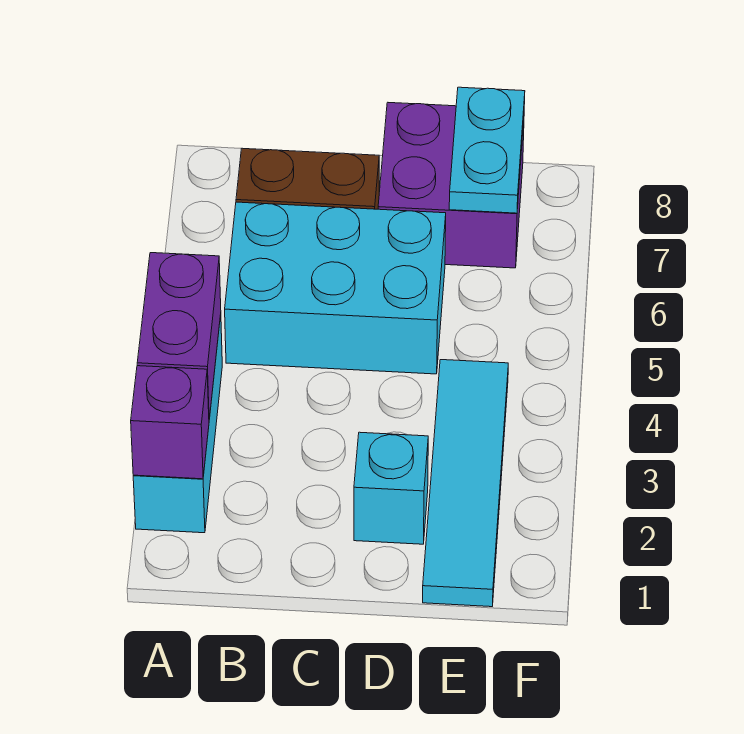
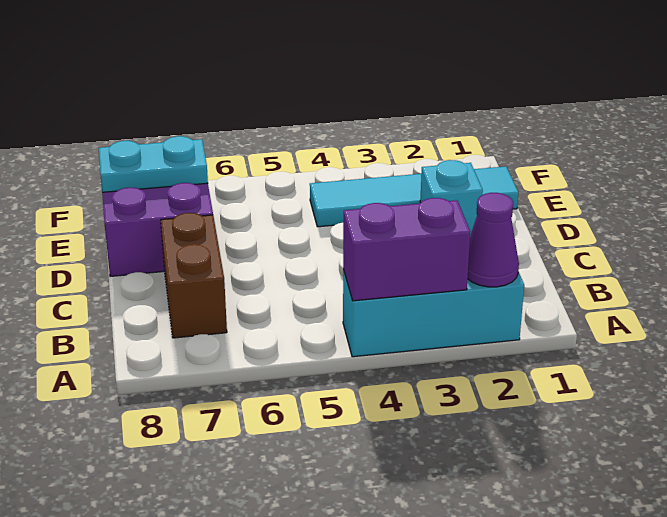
purple brick A2 level 2 -> purple cone A2 level 2
cyan brick B5:D6 level 1 -> none

